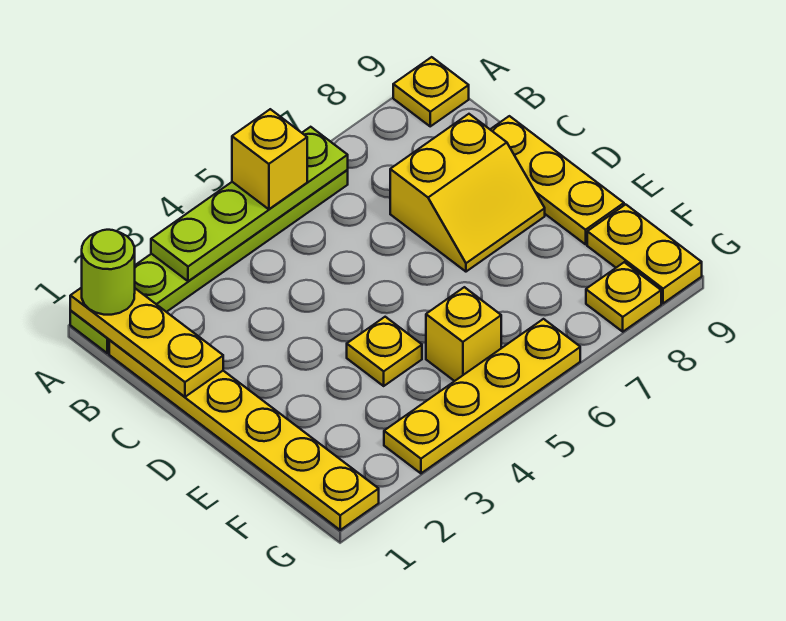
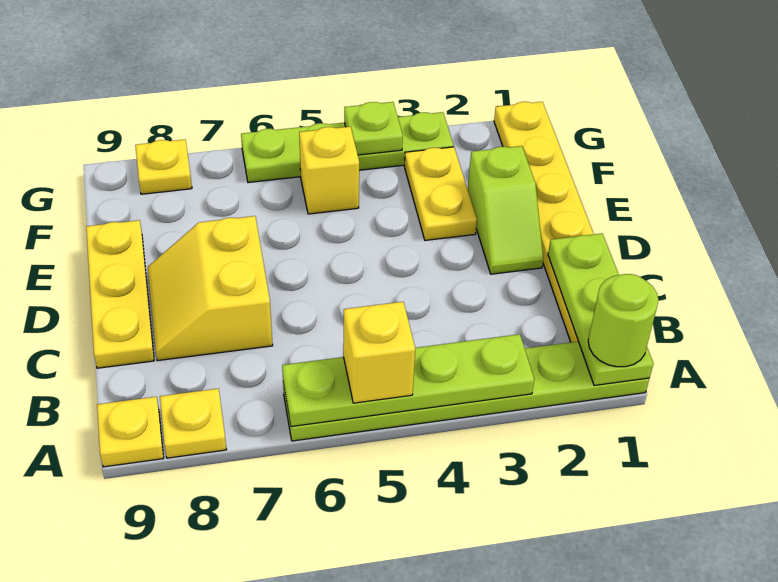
yellow plate A1:C1 level 2 -> lime plate A1:C1 level 2
yellow slope C7:D8 level 1 top C -> yellow slope C7:D8 level 1 top 7
none -> lime slope D2:E2 level 1 top E
yellow plate E4 level 1 -> yellow plate A8 level 1
yellow plate F9:G9 level 1 -> yellow plate E3:F3 level 1
yellow plate G3:G6 level 1 -> lime plate G3:G6 level 1
none -> lime plate G4 level 2

